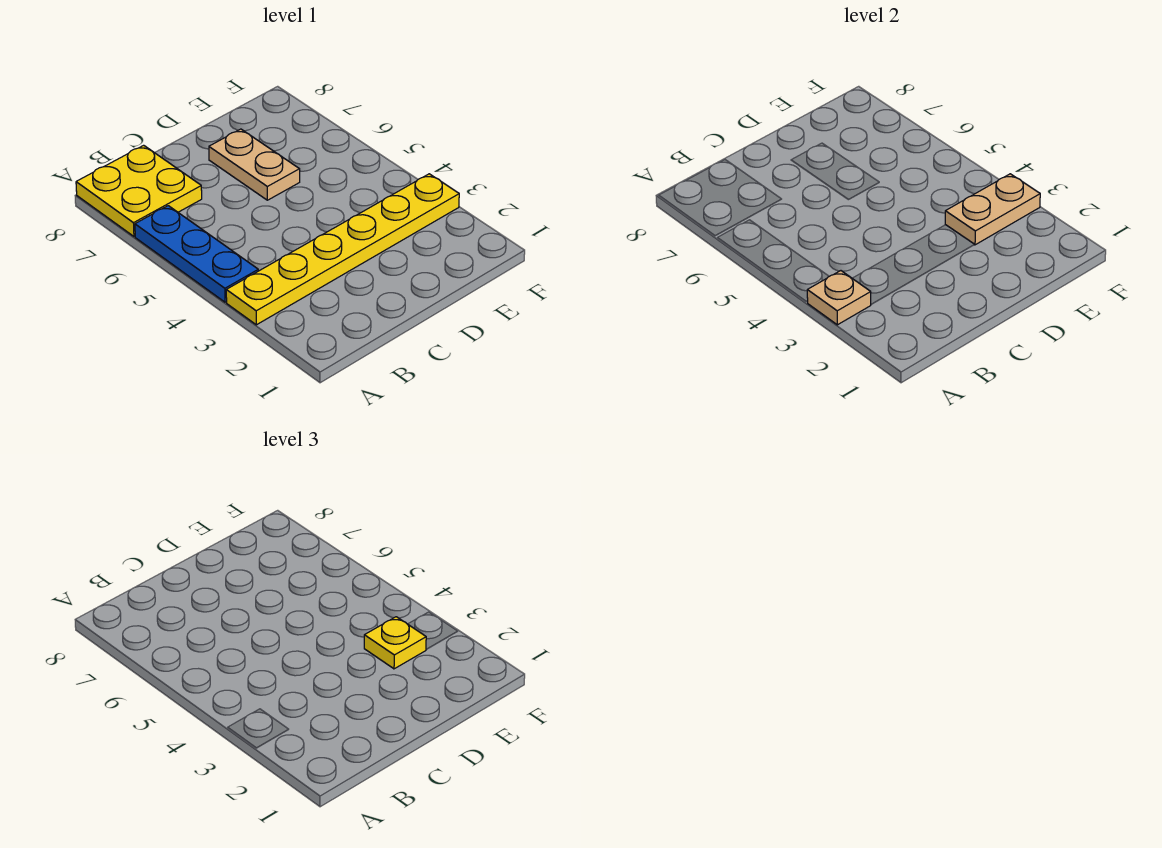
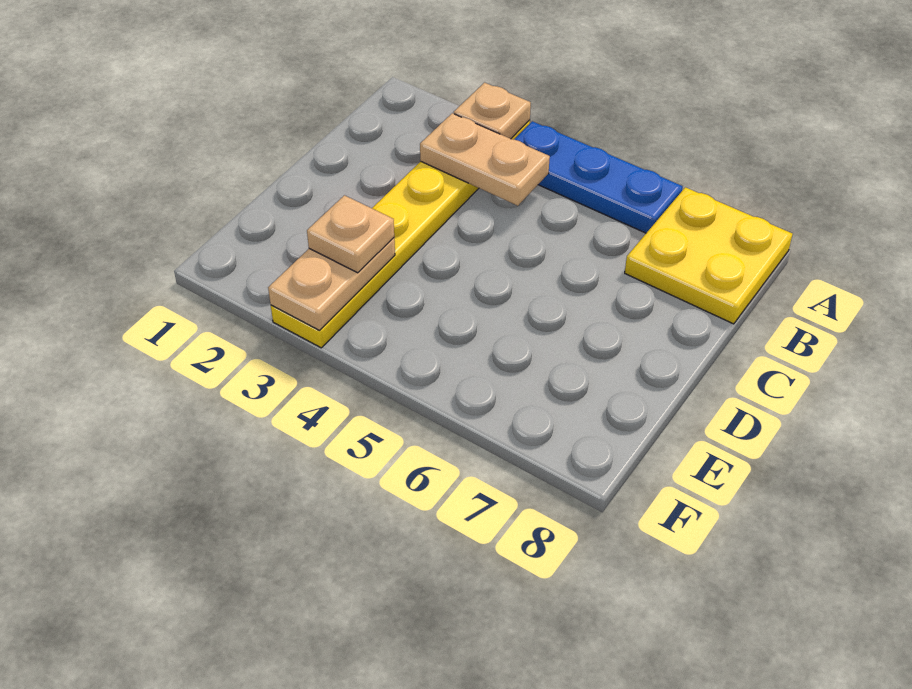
tan plate D6:D7 level 1 -> tan plate B3:B4 level 2
yellow plate E3 level 3 -> tan plate E3 level 3

